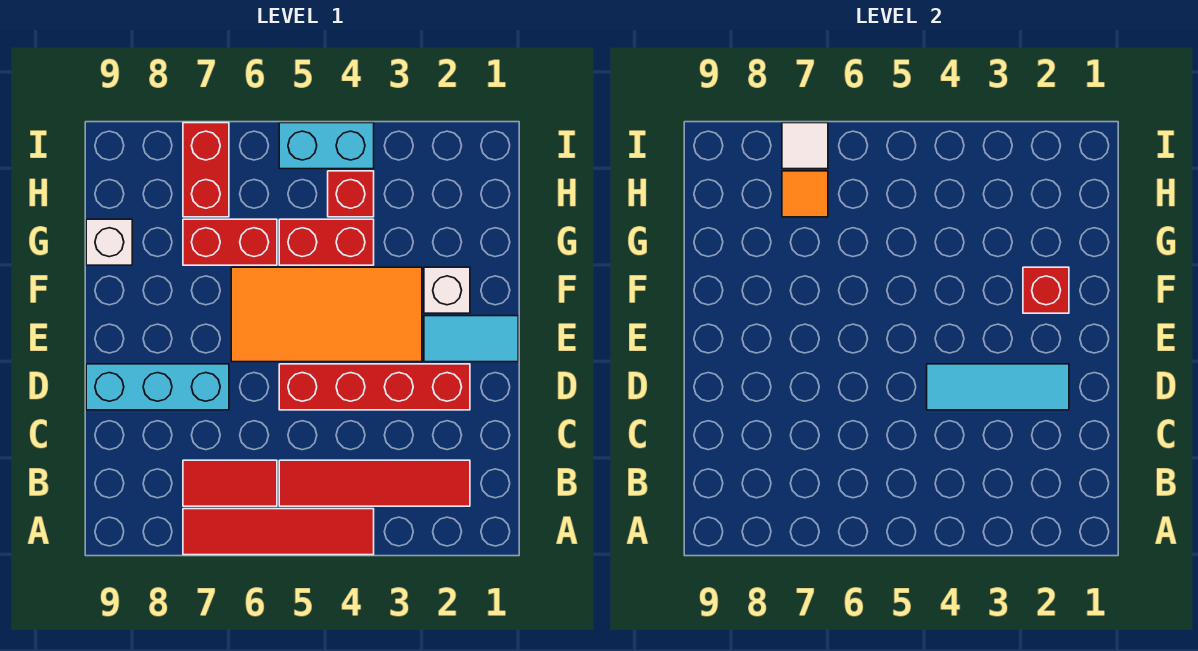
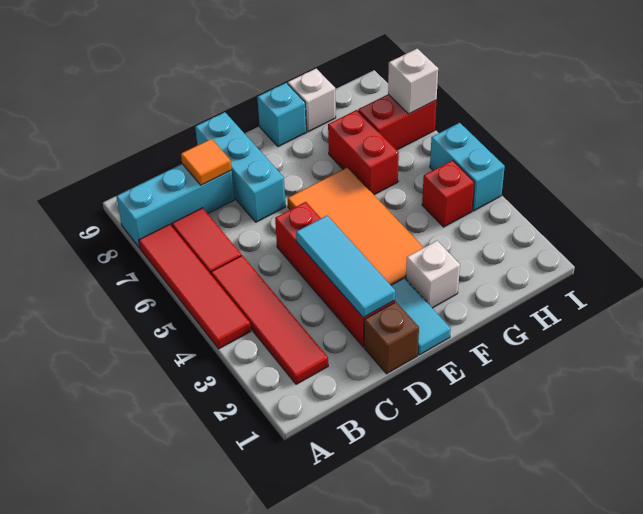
none -> cyan brick A8:C8 level 1
none -> brown brick D1 level 1
red brick F2 level 2 -> none
none -> cyan brick F9 level 1
red brick G4:G5 level 1 -> none
orange tile H7 level 2 -> orange tile C8 level 2
white tile I7 level 2 -> white brick I7 level 2

